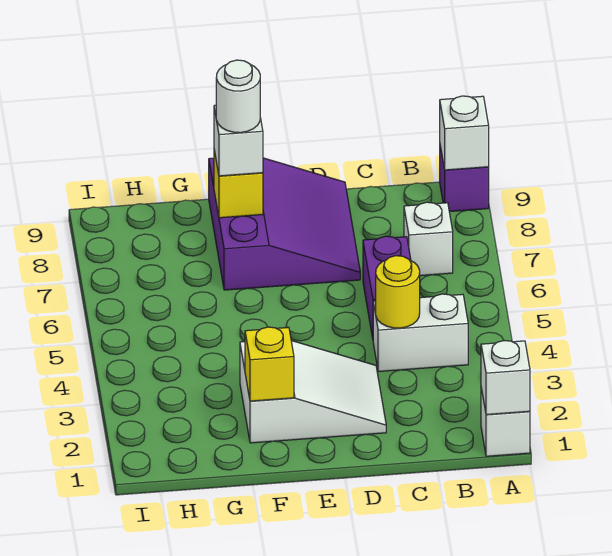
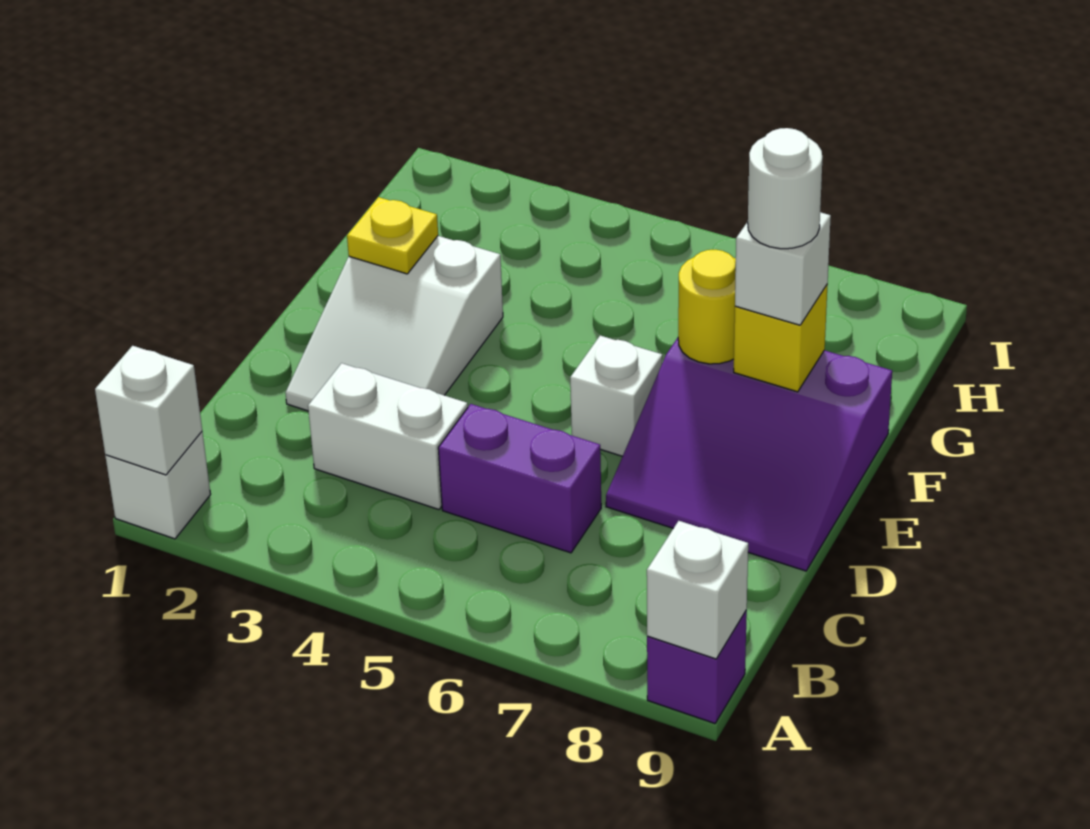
white brick B4:C4 level 1 -> white brick C3:C4 level 1
white brick B7 level 1 -> white brick E6 level 1
yellow round brick C4 level 2 -> yellow round brick F7 level 2
yellow brick F2 level 2 -> yellow plate F2 level 2

